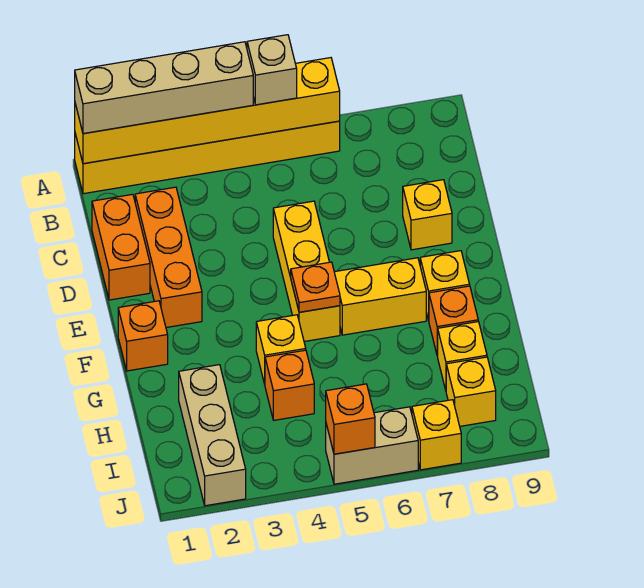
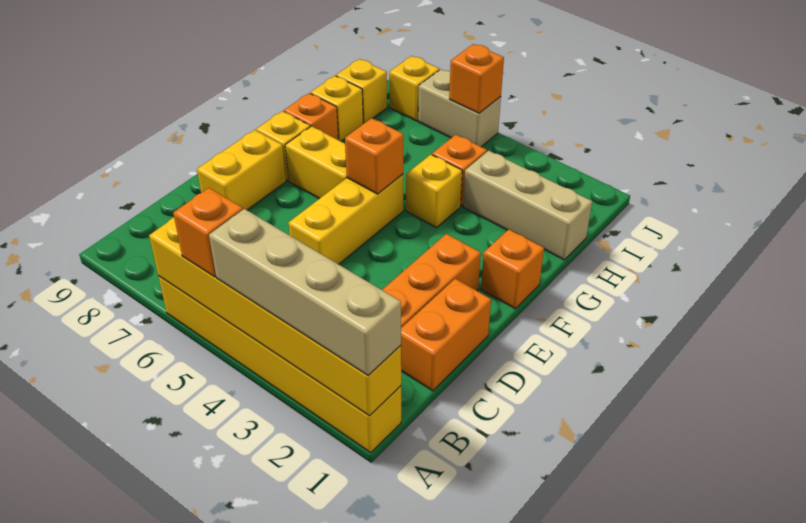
tan brick A5 level 3 -> orange brick A5 level 3
yellow brick D8 level 1 -> yellow brick D8:E8 level 1
orange plate F5 level 2 -> orange brick F5 level 2
tan brick H2:J2 level 1 -> tan brick H1:H3 level 1

